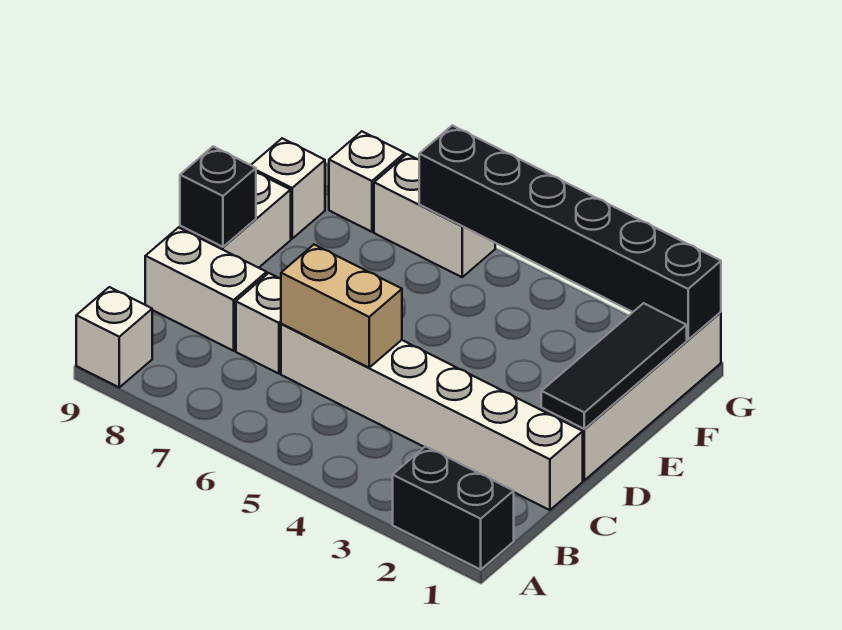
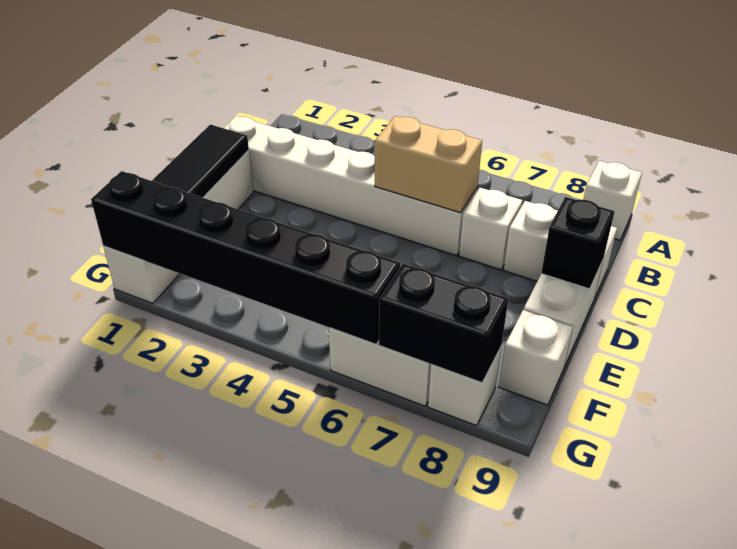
black brick A1:A2 level 1 -> black brick G7:G8 level 2

